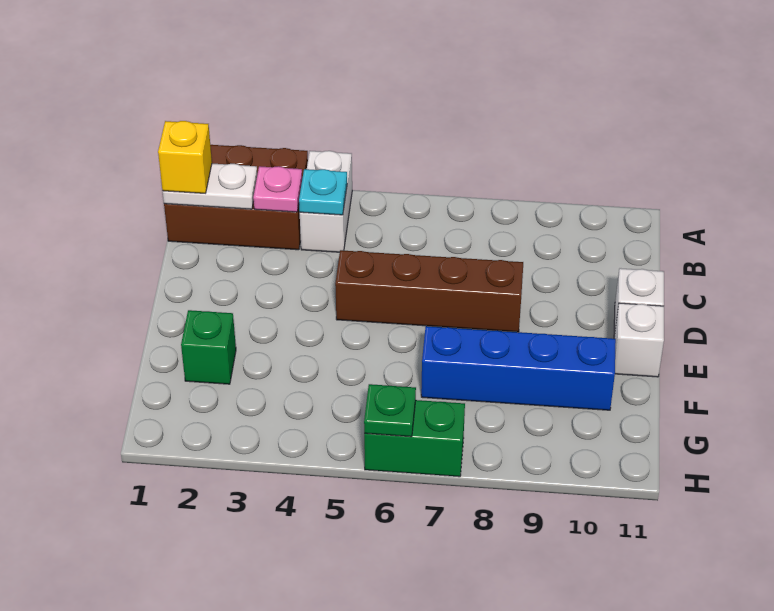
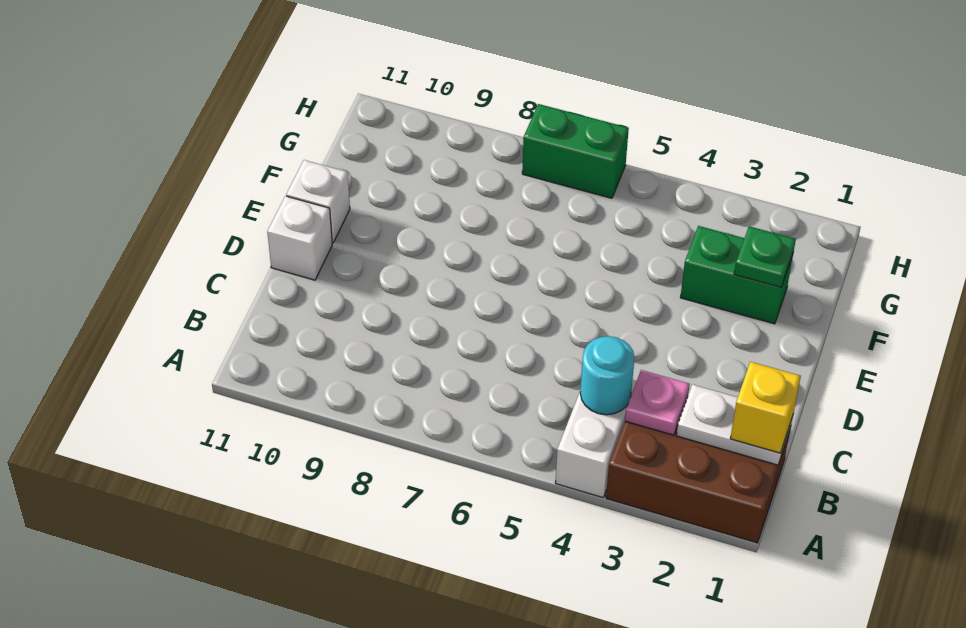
cyan plate B4 level 2 -> cyan round brick B4 level 2
brown brick D5:D8 level 1 -> none
green brick F2 level 1 -> green brick F2:F3 level 1
blue brick F7:F10 level 1 -> none
green plate H6 level 2 -> green plate F2 level 2

